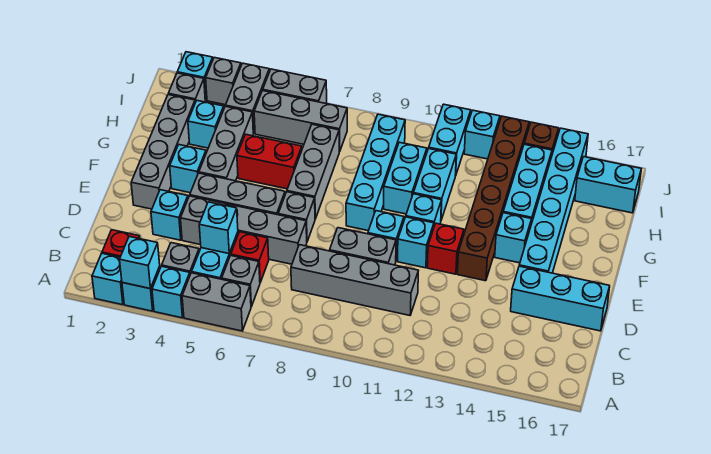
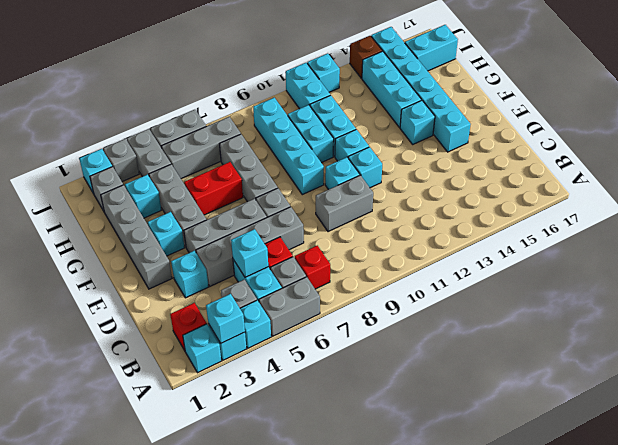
grey brick C8:C11 level 1 -> none
cyan brick D15:D17 level 1 -> none
red brick E12 level 1 -> red brick B7 level 1
brown brick E13:J13 level 1 -> none

